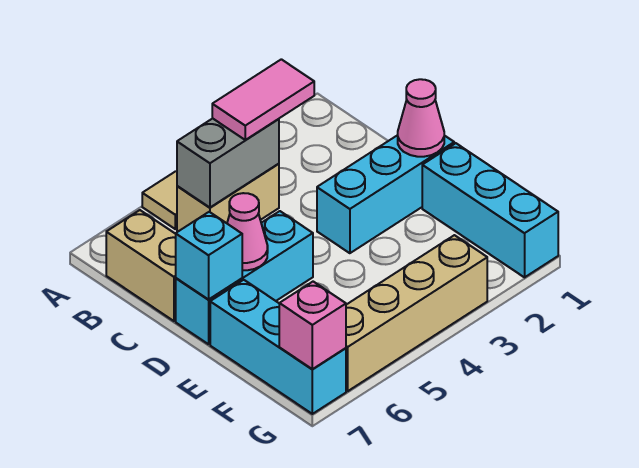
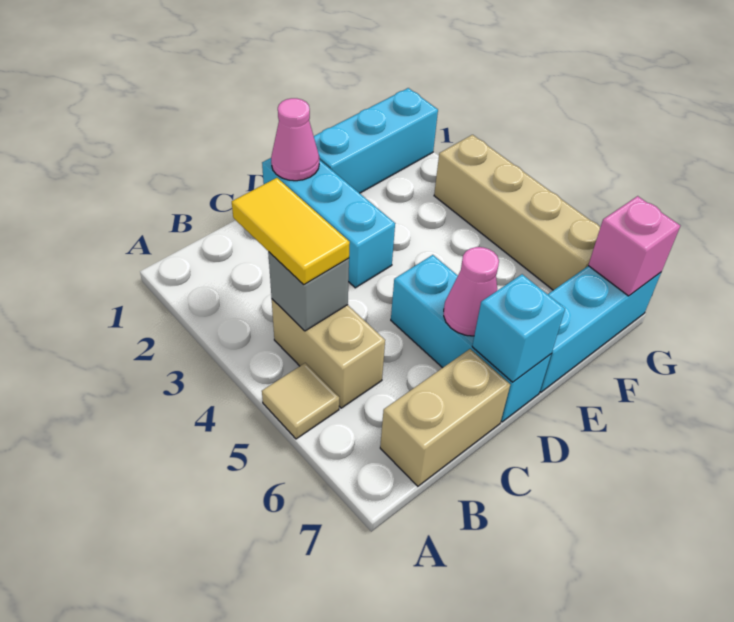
pink tile B3:B4 level 3 -> yellow tile B3:B4 level 3
grey brick B4:B5 level 2 -> grey brick B4 level 2

